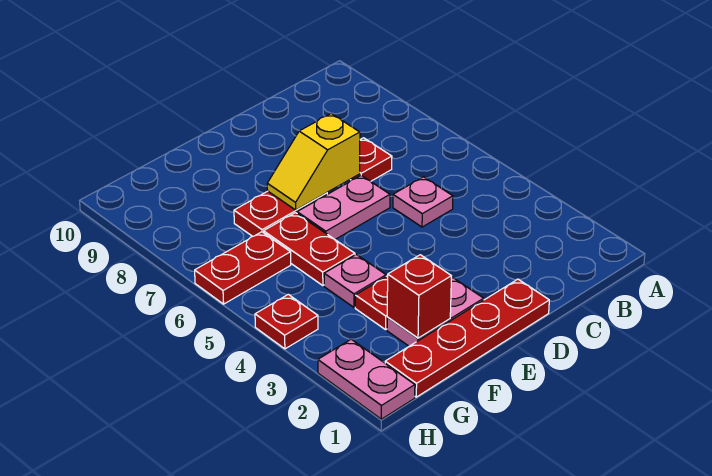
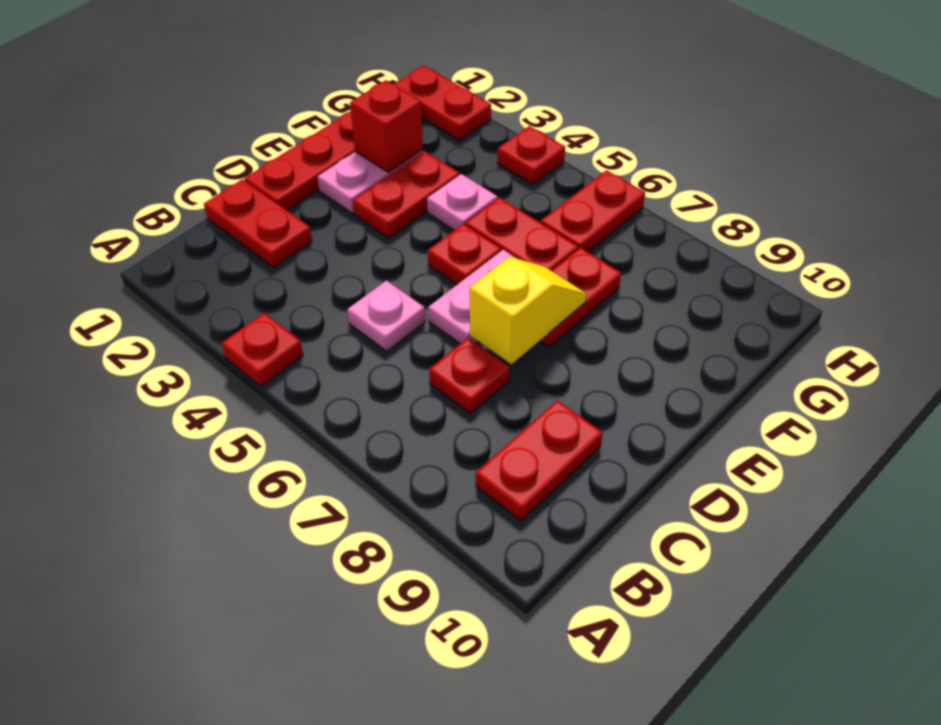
none -> red plate A4 level 1
none -> red plate B9:C9 level 1
none -> red plate C1:C2 level 1
none -> red plate E5 level 1
pink plate H1:H2 level 1 -> red plate H1:H2 level 1

